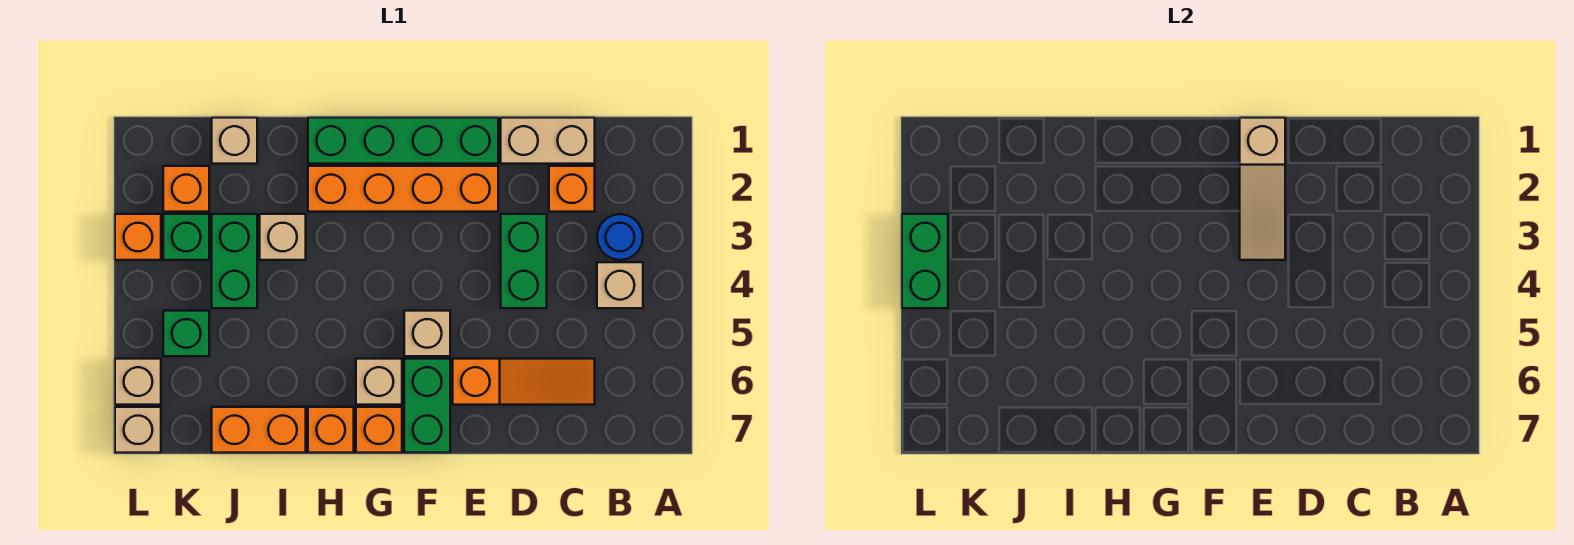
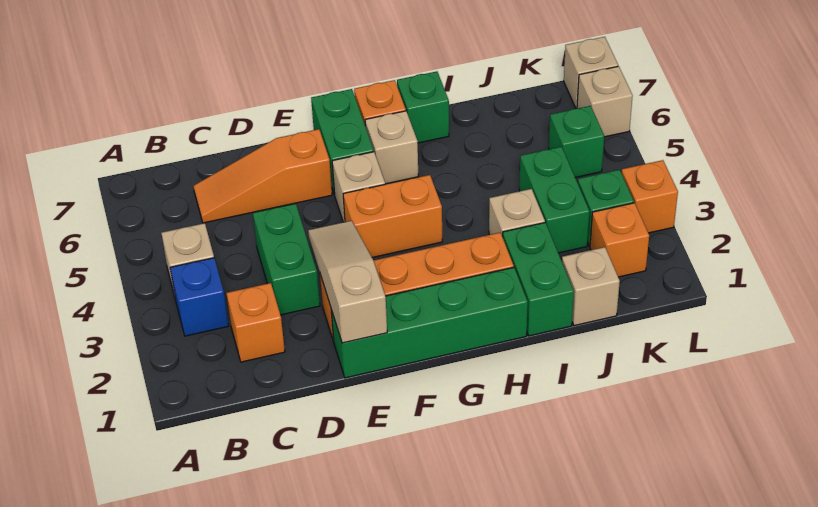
blue round brick B3 level 1 -> blue brick B3 level 1
tan brick C1:D1 level 1 -> none
orange brick H7 level 1 -> green brick H7 level 1
orange brick I7:J7 level 1 -> orange brick F4:G4 level 1
green brick L3:L4 level 2 -> green brick I1:I2 level 1

